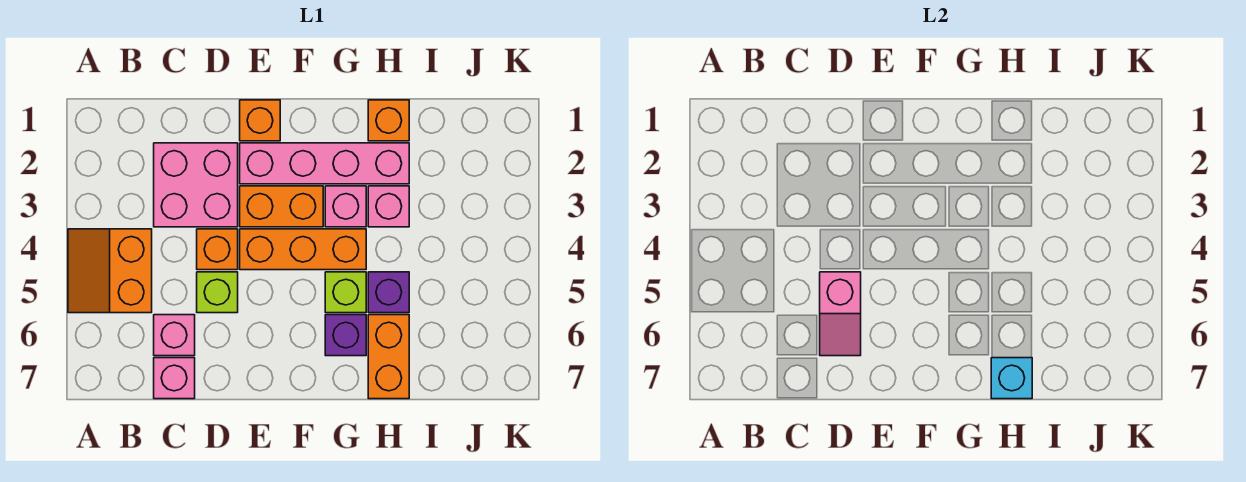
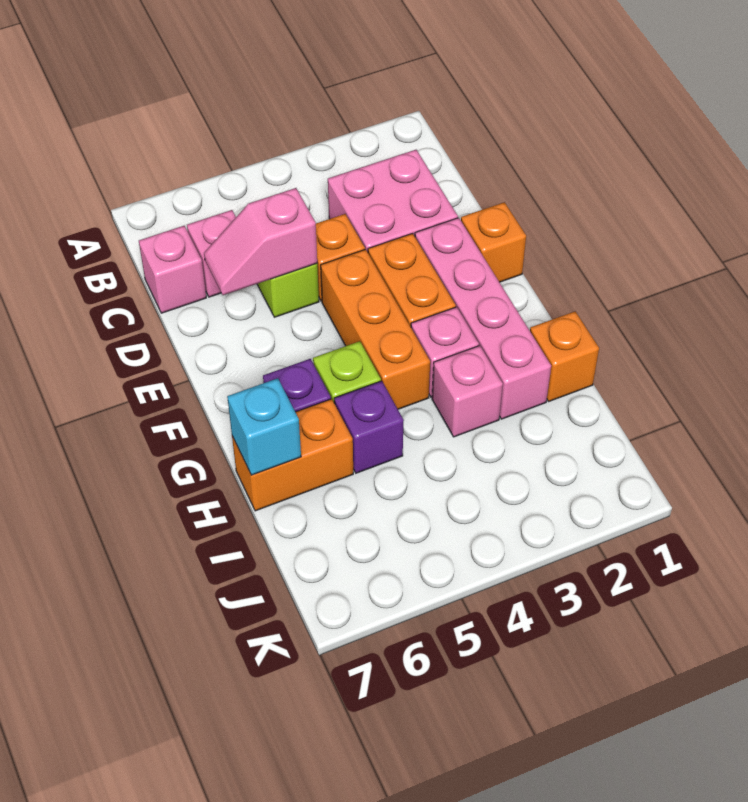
orange slope A4:B5 level 1 top B -> none

